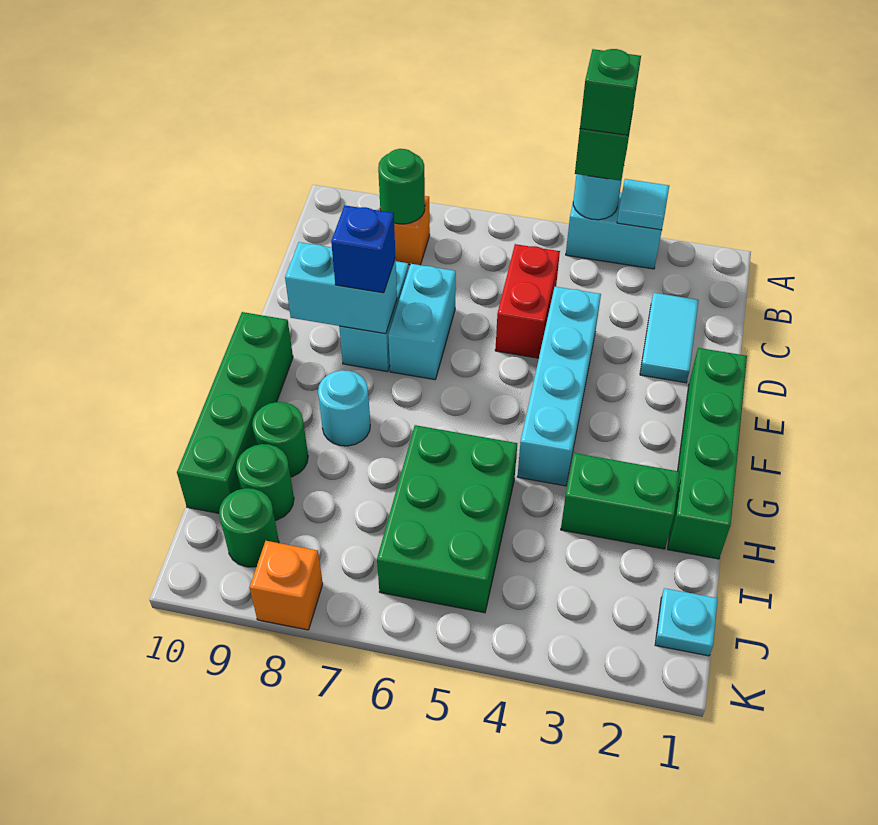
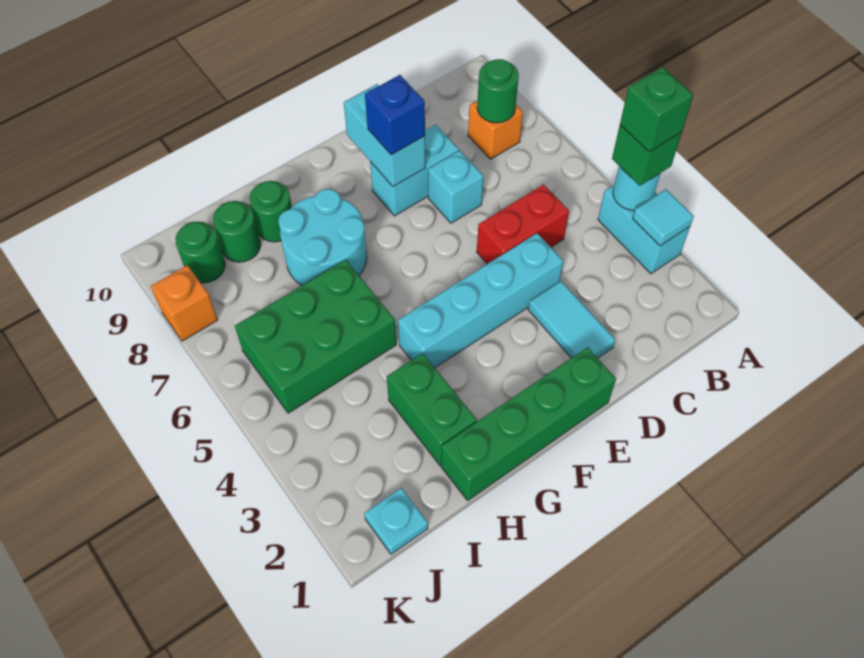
cyan tile C2:D2 level 1 -> cyan tile D2:D3 level 1
cyan brick D7:E7 level 1 -> cyan brick D7 level 1
green brick F10:I10 level 1 -> none
cyan round brick G8 level 1 -> cyan round brick G7:H8 level 1

